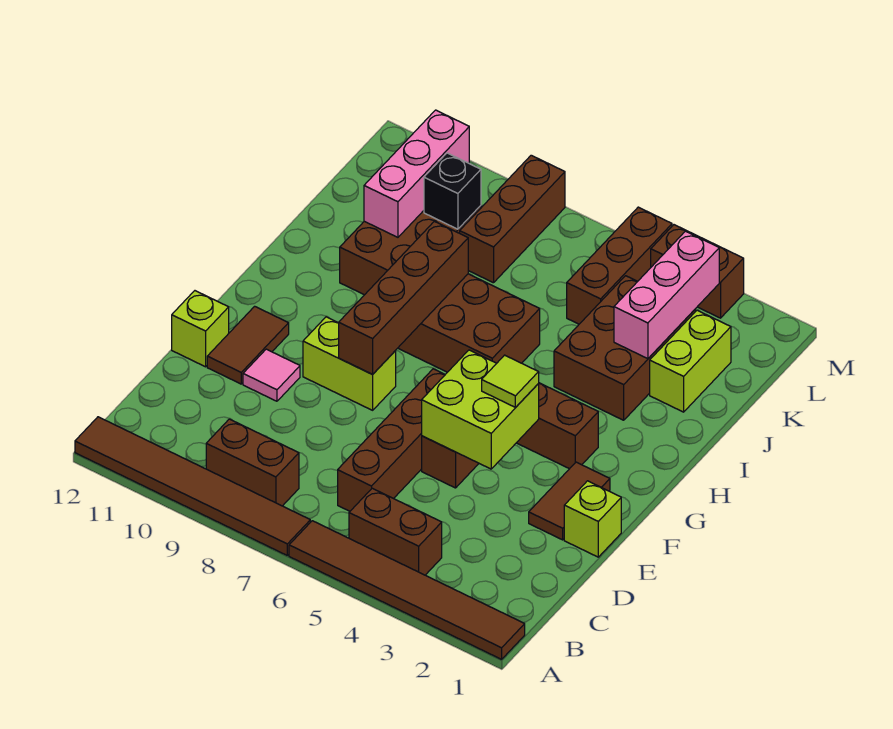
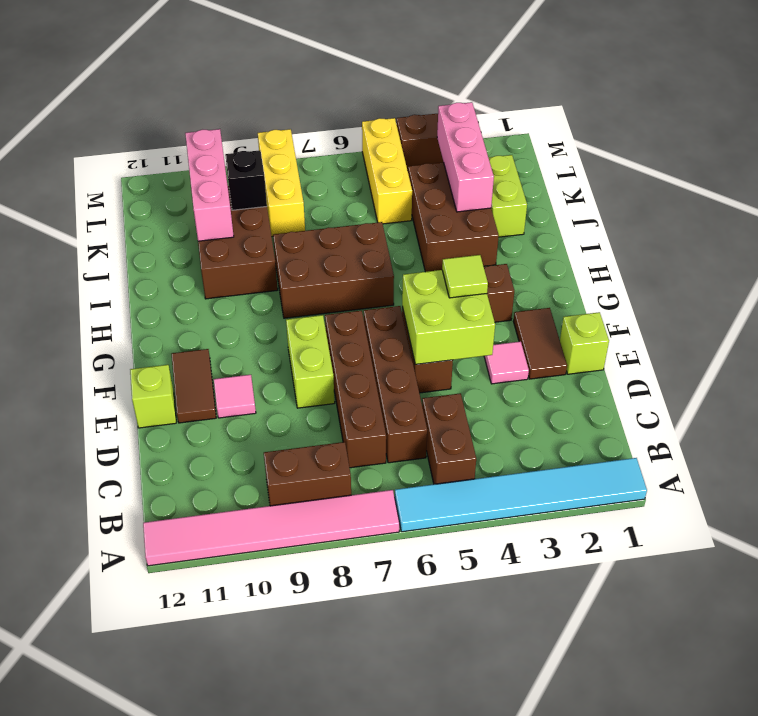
brown tile A1:A6 level 1 -> cyan tile A1:A6 level 1
brown tile A7:A12 level 1 -> pink tile A7:A12 level 1
brown brick B4:B5 level 1 -> brown brick B5:C5 level 1
none -> pink tile E3 level 1
lime brick F8:F9 level 1 -> lime brick E8:F8 level 1
brown brick F8:I8 level 2 -> brown brick C7:F7 level 1
brown brick K5:M5 level 1 -> yellow brick K5:M5 level 1
brown brick K8:M8 level 1 -> yellow brick K8:M8 level 1

